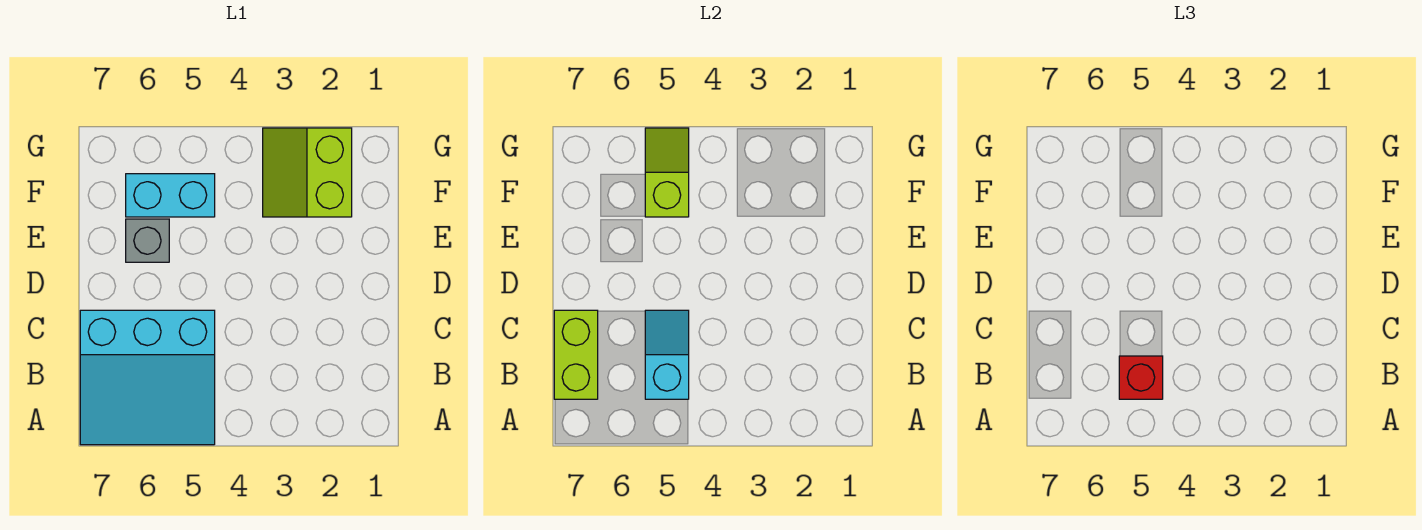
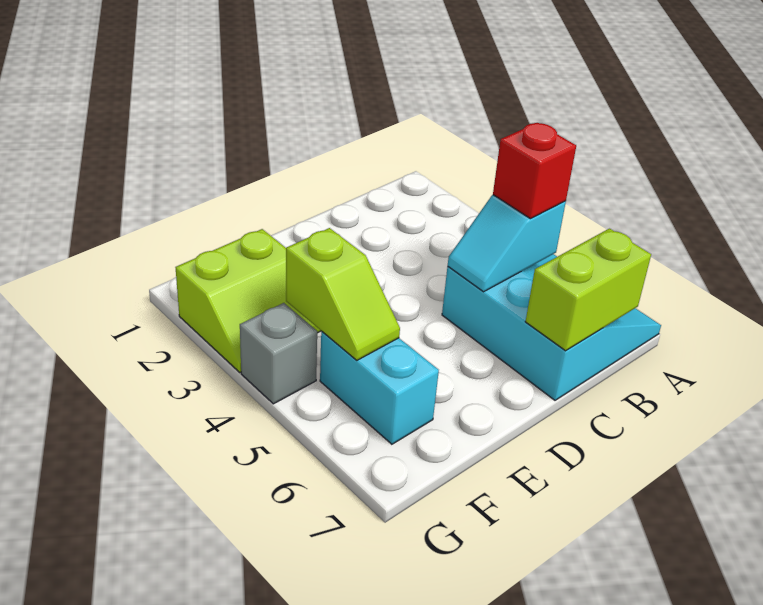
grey brick E6 level 1 -> grey brick G4 level 1
lime slope F5:G5 level 2 top F -> lime slope F4:F5 level 2 top 4

